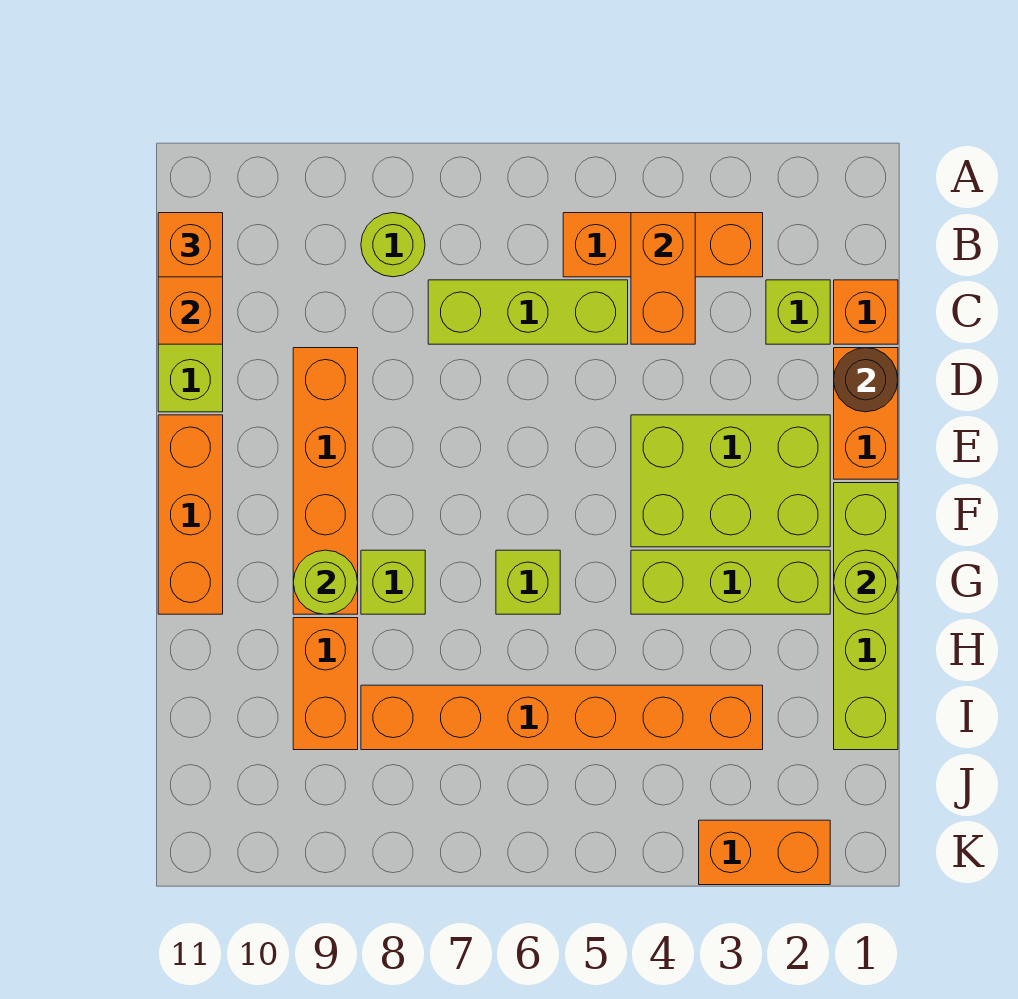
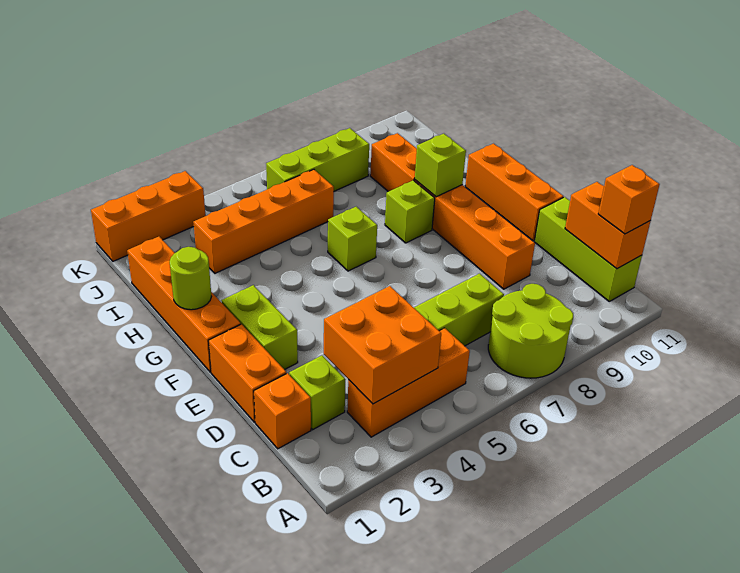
orange brick B4:C4 level 2 -> orange brick B3:C4 level 2
lime round brick B8 level 1 -> lime round brick A7:B8 level 1
brown round brick D1 level 2 -> none
lime brick E2:F4 level 1 -> lime brick E2:F2 level 1
lime brick F1:I1 level 1 -> orange brick F1:I1 level 1
lime brick G2:G4 level 1 -> lime brick J6:J8 level 1
lime round brick G9 level 2 -> lime brick G9 level 2
orange brick I3:I8 level 1 -> orange brick I3:I6 level 1
orange brick K2:K3 level 1 -> orange brick K1:K3 level 1

